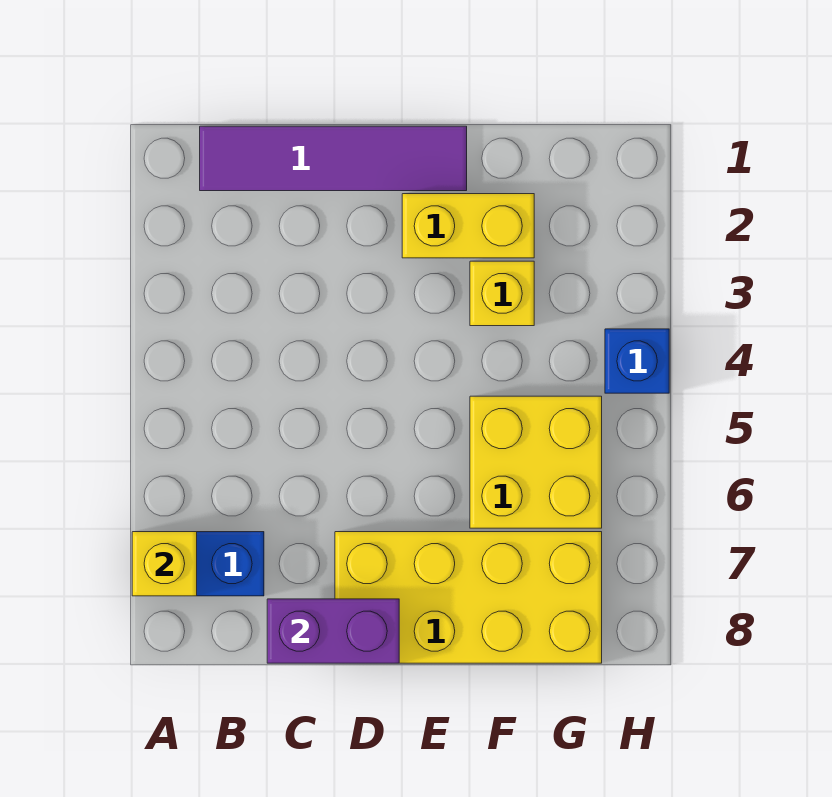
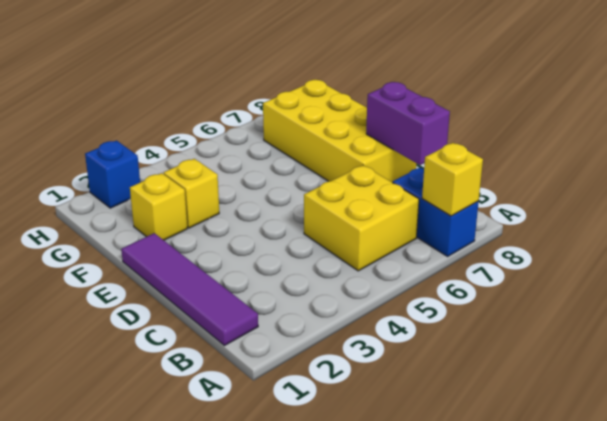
yellow brick E2:F2 level 1 -> yellow brick F2 level 1
yellow brick F5:G6 level 1 -> yellow brick B5:C6 level 1
blue brick H4 level 1 -> blue brick H2 level 1

